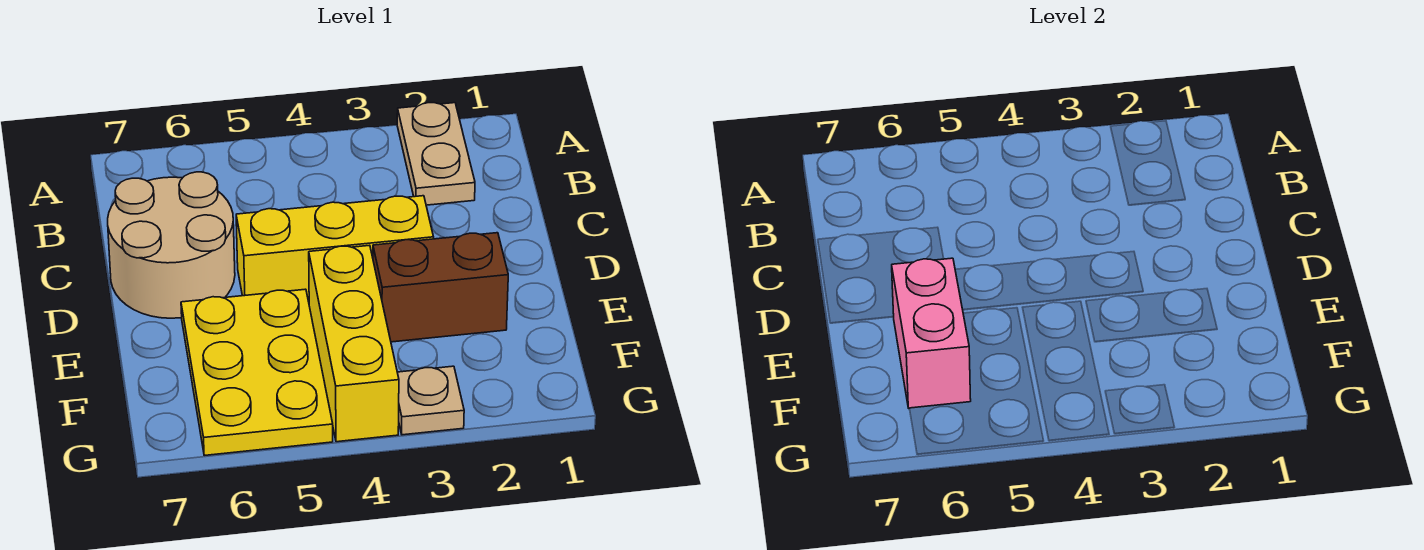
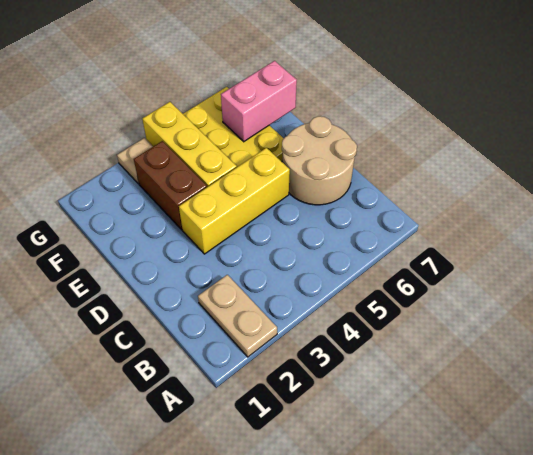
brown brick E2:E3 level 1 -> brown brick E3:F3 level 1
pink brick E6:F6 level 2 -> pink brick F6:F7 level 2

